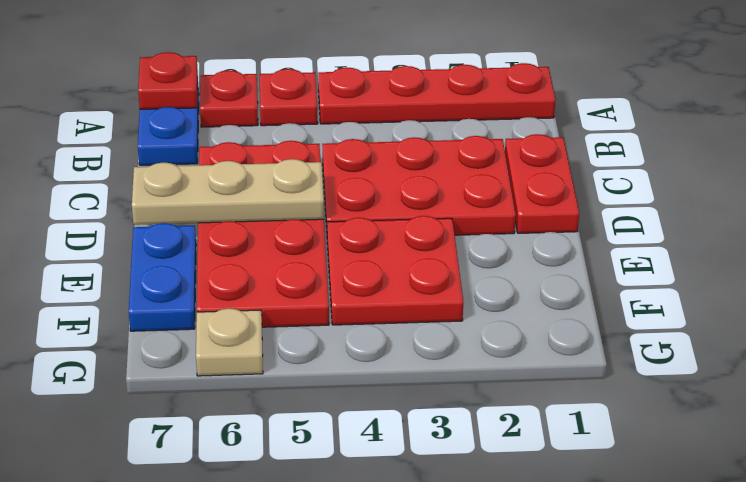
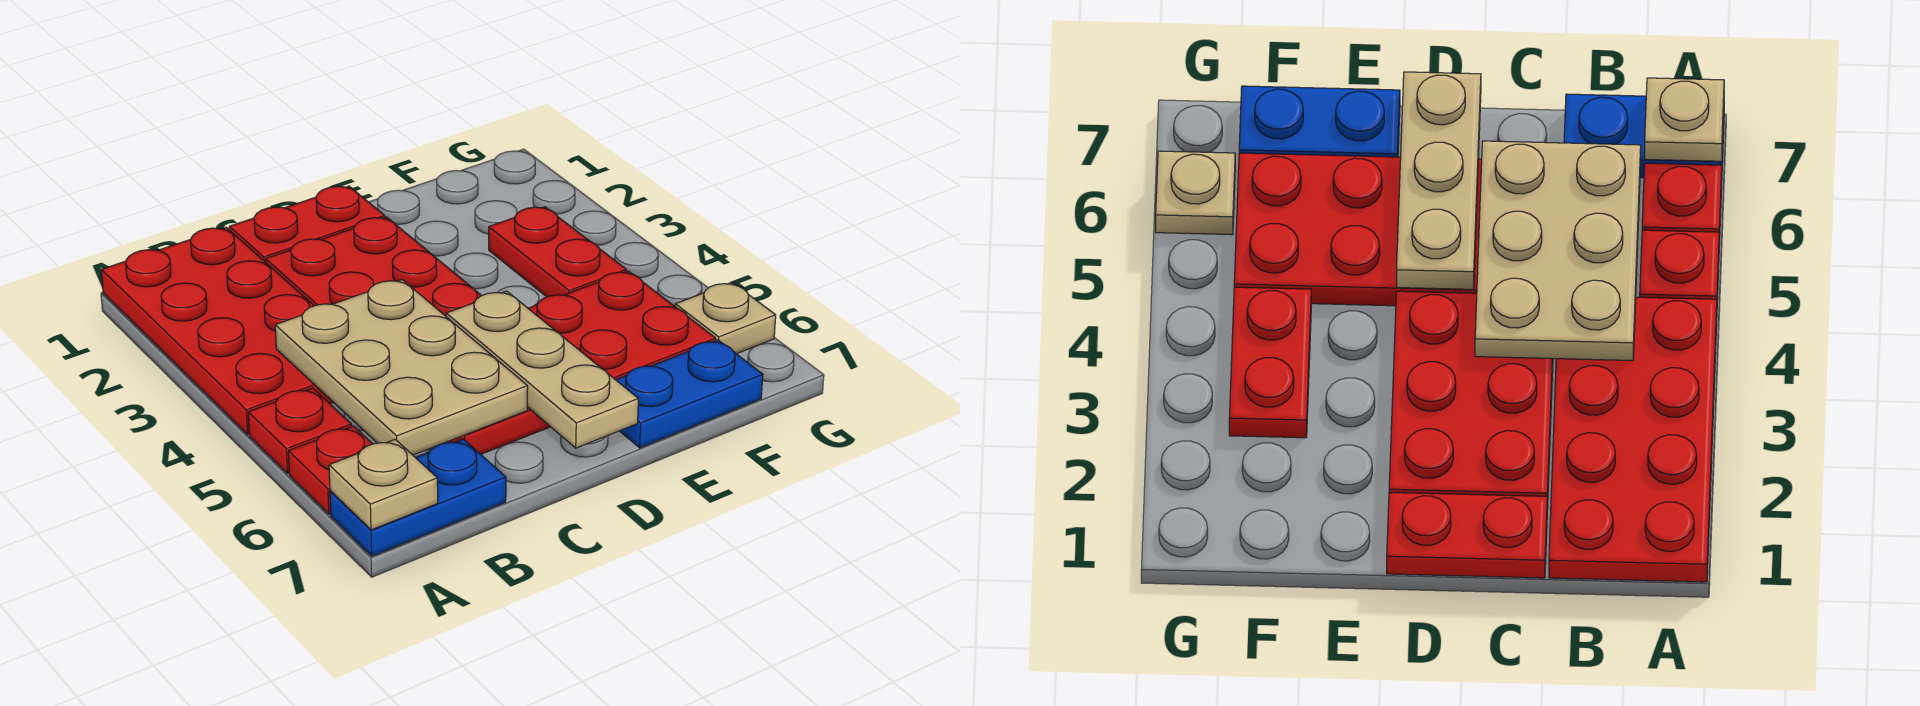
red plate A1:A4 level 1 -> red plate A1:B4 level 1
red plate A7 level 2 -> tan plate A7 level 2
none -> tan plate B4:C6 level 2
red plate E3:F4 level 1 -> red plate F3:F4 level 1

